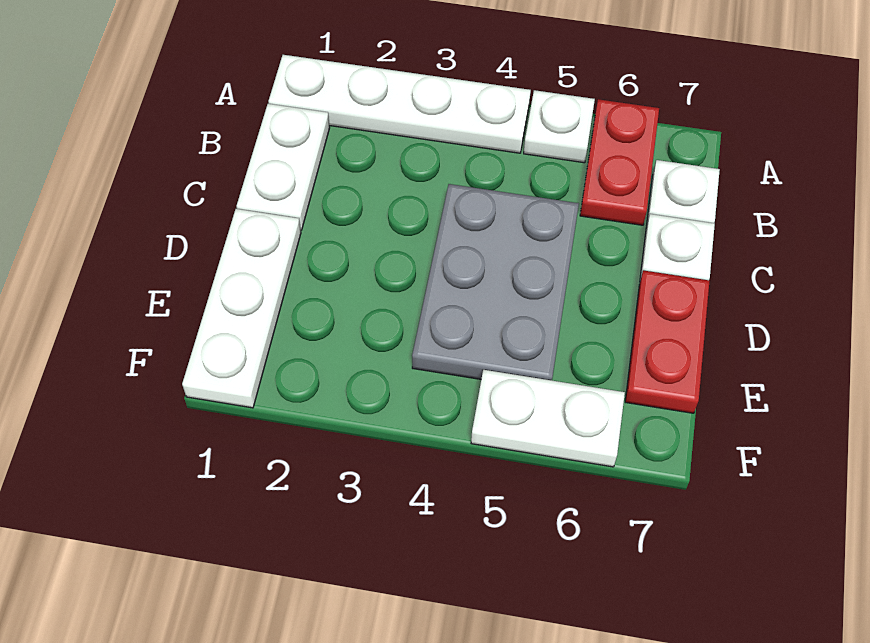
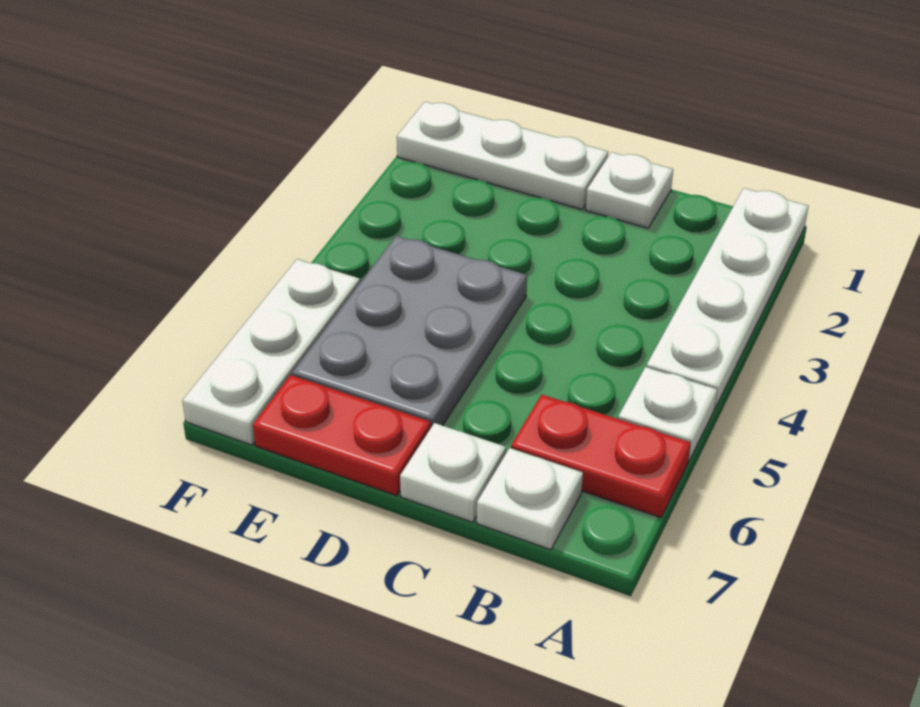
white plate B1:C1 level 1 -> white plate C1 level 1
grey plate C4:E5 level 1 -> grey plate D4:E6 level 1
white plate F5:F6 level 1 -> white plate F5:F7 level 1

